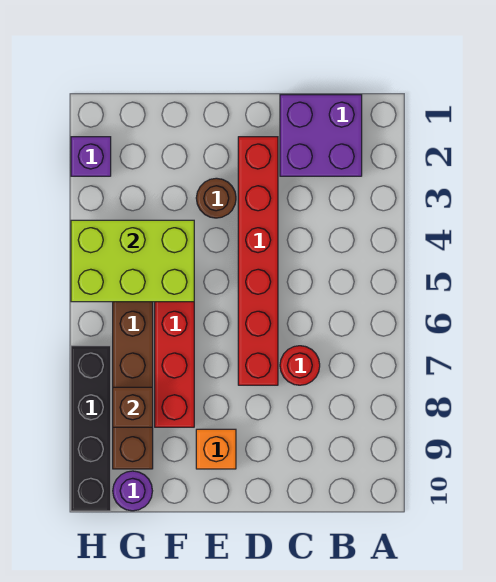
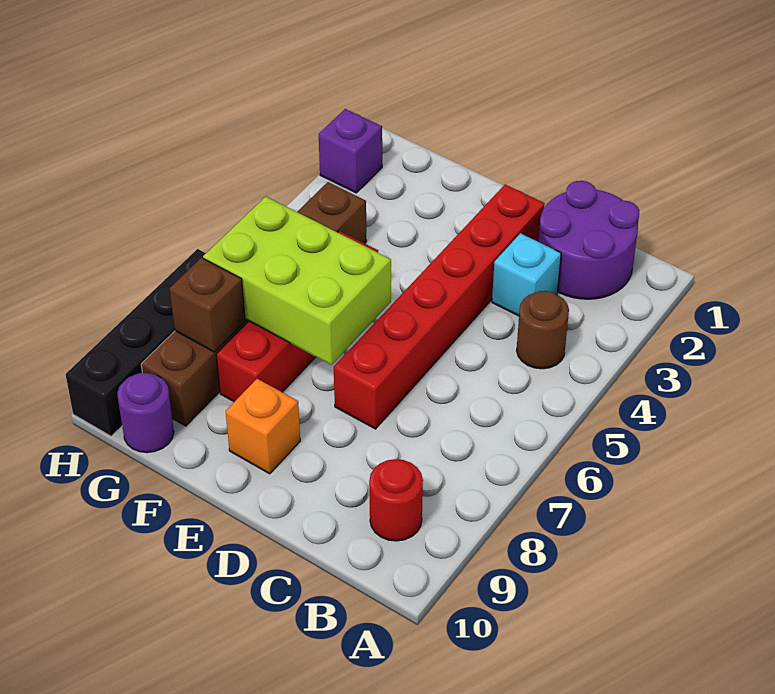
purple brick B1:C2 level 1 -> purple round brick B1:C2 level 1
none -> cyan brick C3 level 1
red round brick C7 level 1 -> red round brick B9 level 1
brown round brick E3 level 1 -> brown round brick B4 level 1
lime brick F4:H5 level 2 -> lime brick E6:G7 level 2

